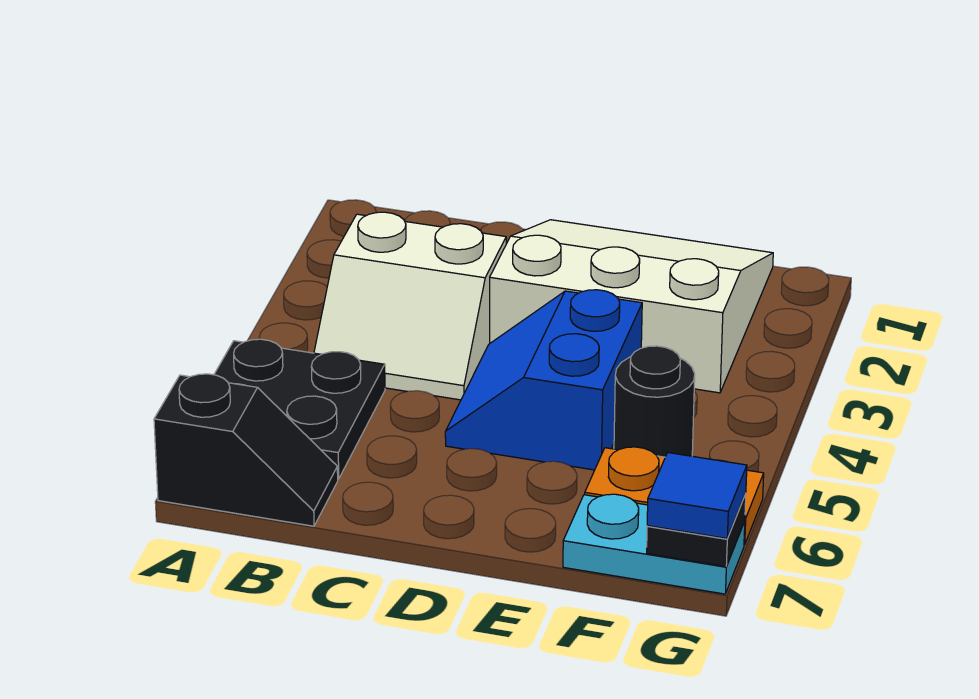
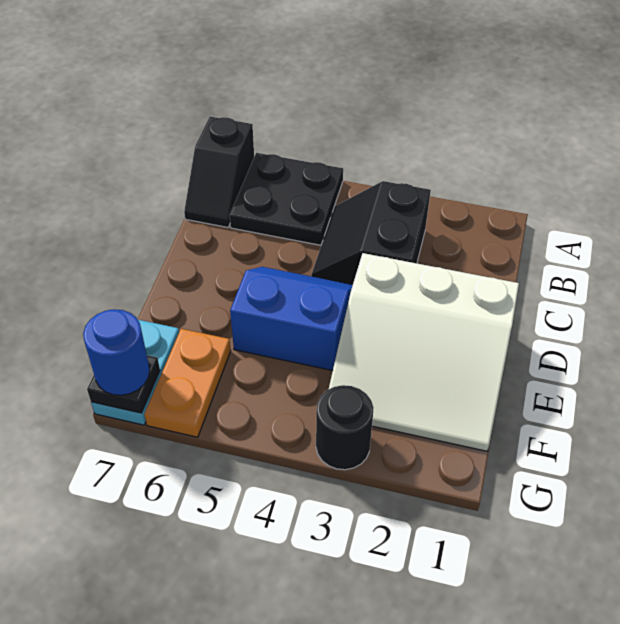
white slope B3:C4 level 1 top 3 -> black slope B3:C4 level 1 top 3
white slope D1:F3 level 1 top 3 -> white slope D1:F3 level 1 top D
black round brick F5 level 1 -> black round brick G3 level 1
blue tile G7 level 3 -> blue round brick G7 level 3

